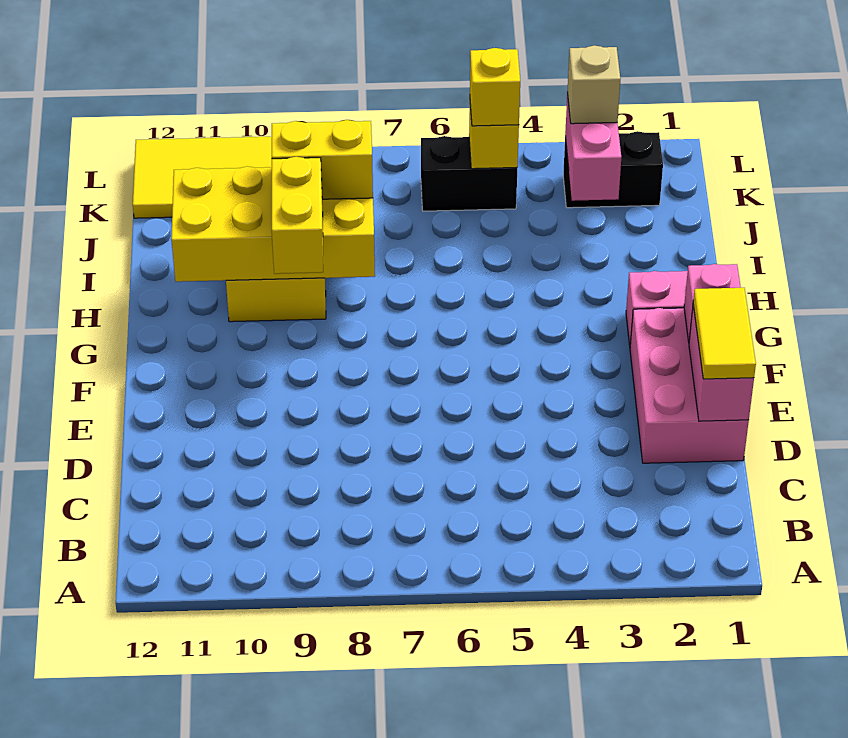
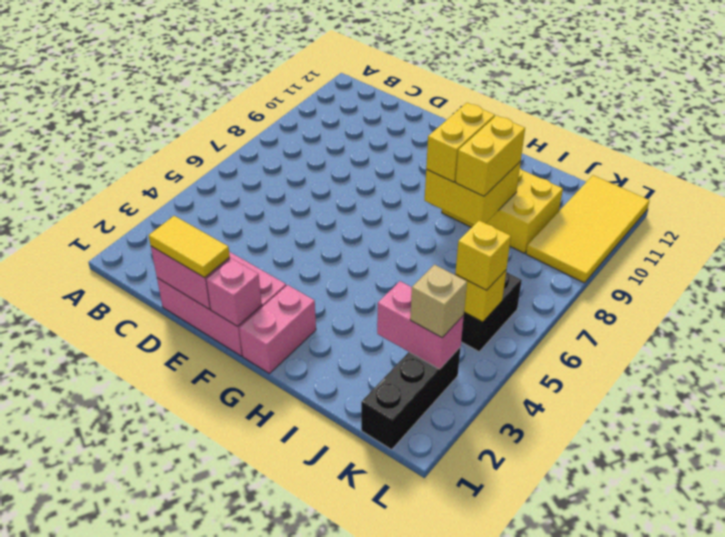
yellow brick G9:H9 level 3 -> yellow brick H8:H9 level 3
yellow brick H8:I11 level 2 -> yellow brick H8:I9 level 2
black brick K2:K3 level 1 -> black brick K1:K3 level 1

